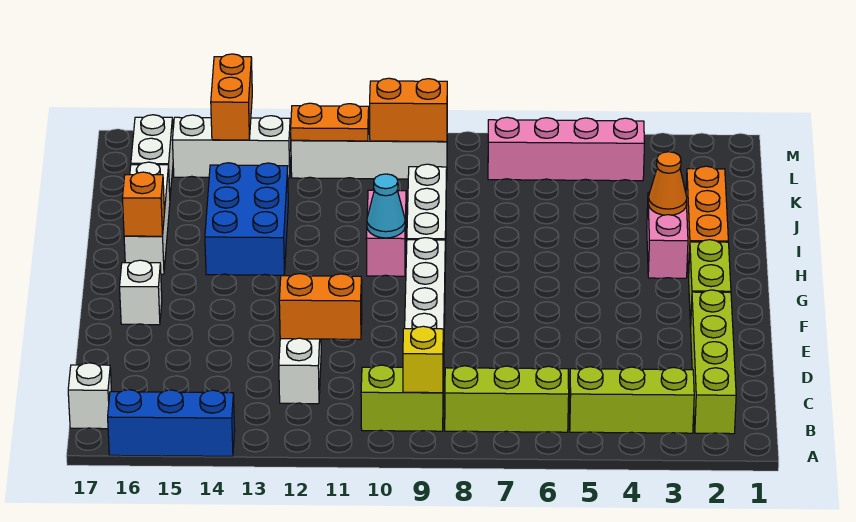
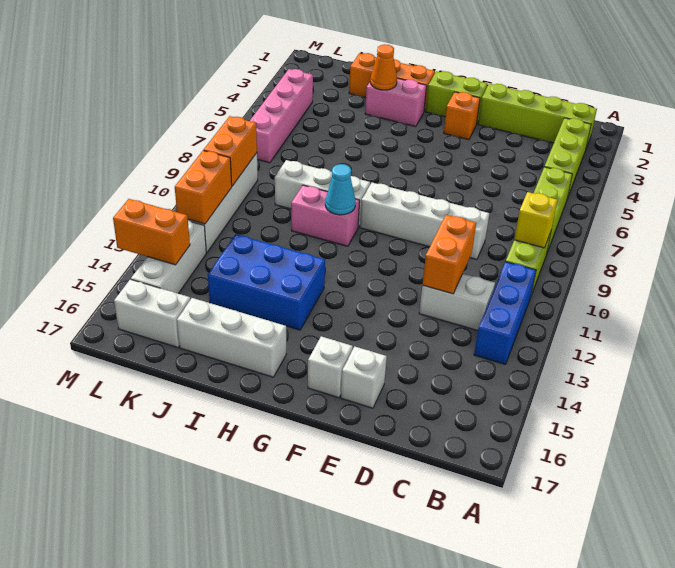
blue brick A14:A16 level 1 -> blue brick B11:B13 level 1
white brick B17 level 1 -> white brick E16 level 1
orange brick H16 level 2 -> orange brick F3 level 1
orange plate L11:L12 level 2 -> orange brick L11:L12 level 2

